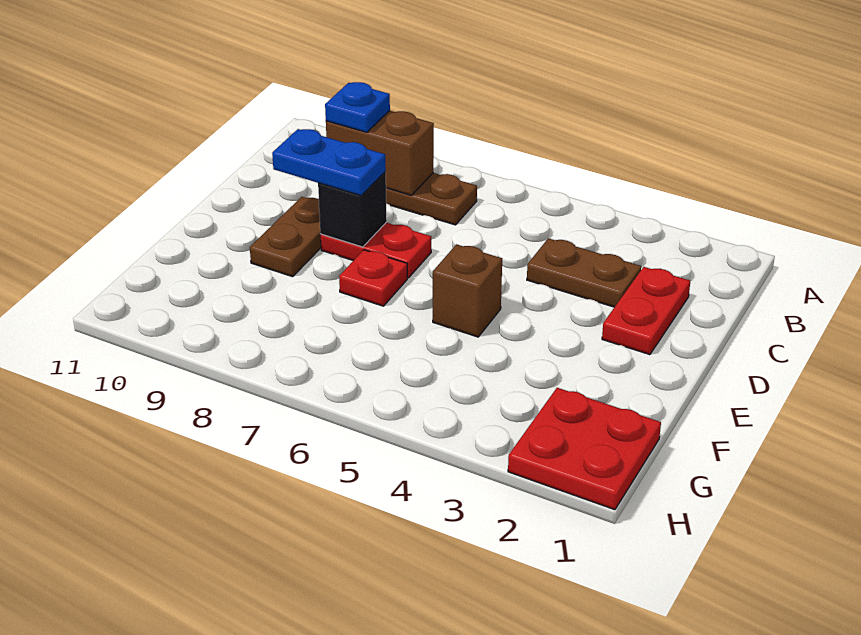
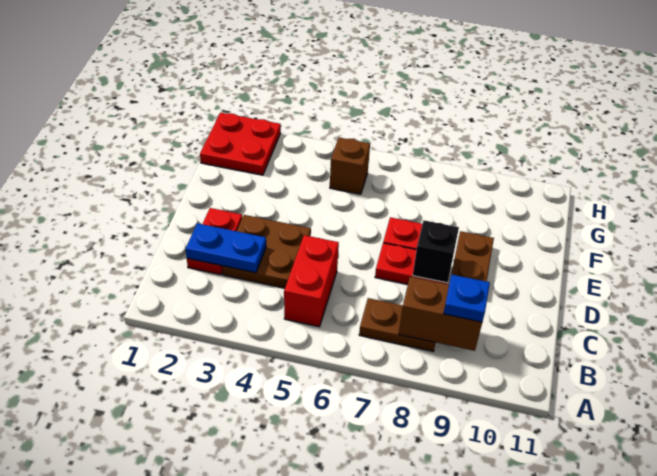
none -> red brick B5:C5 level 1
brown plate C3:C4 level 1 -> brown plate C3:D4 level 1
blue plate D8:D9 level 3 -> blue plate C2:C3 level 2
brown brick E5 level 1 -> brown brick G5 level 1

